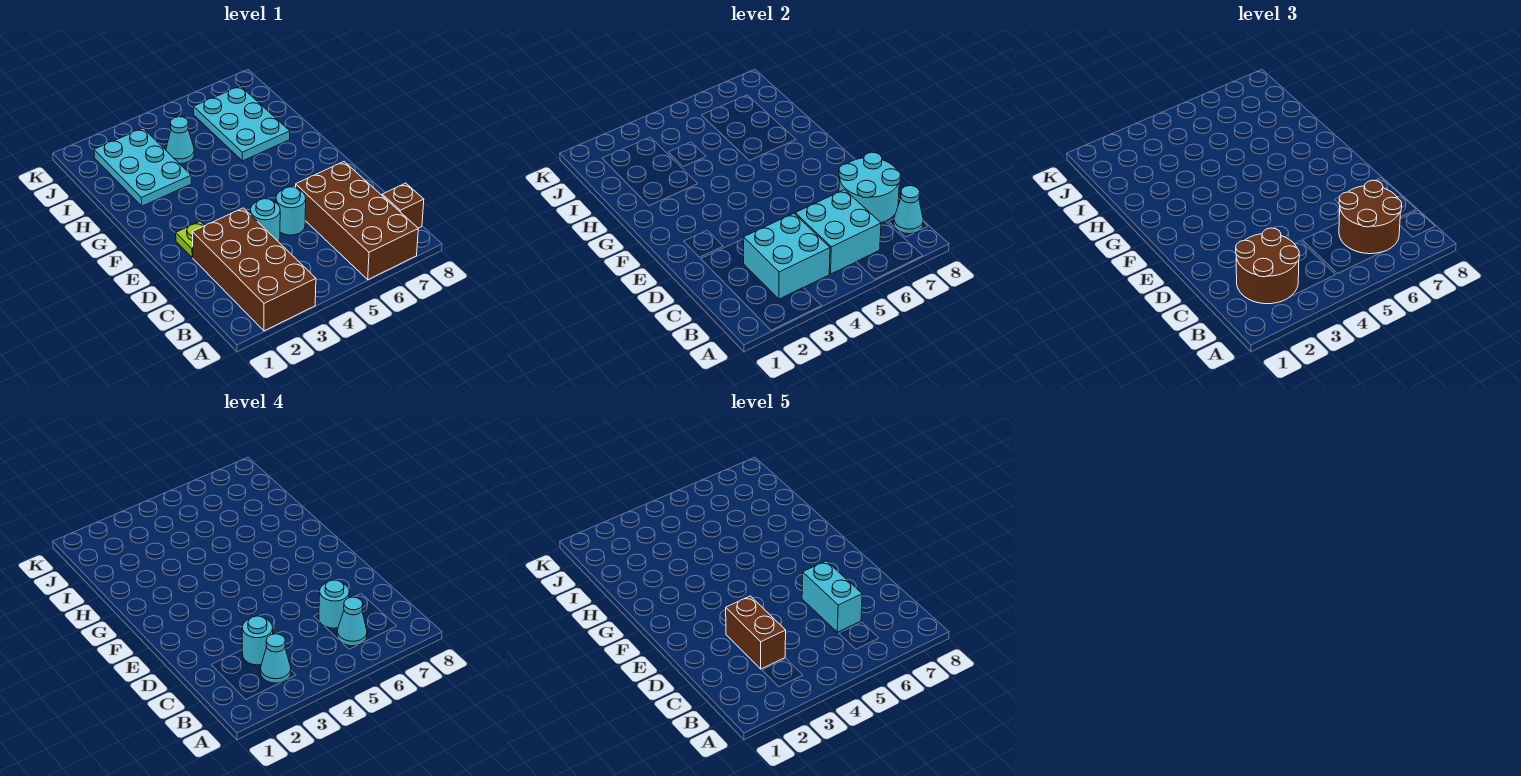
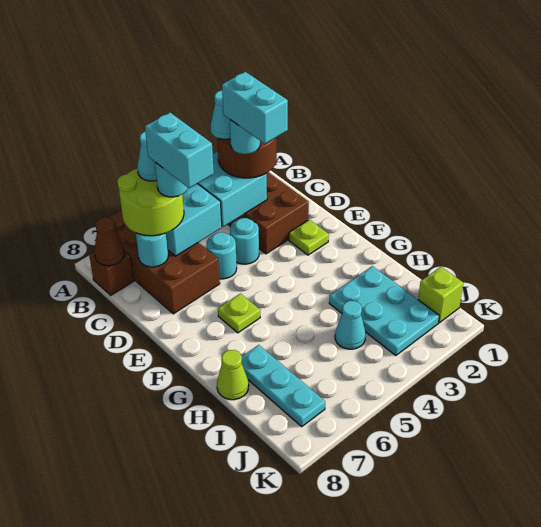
brown round brick B6:C7 level 3 -> lime round brick B6:C7 level 3
cyan cone B8 level 2 -> brown cone B8 level 2
brown brick C3:D3 level 5 -> cyan brick C3:D3 level 5
cyan round brick C7:D8 level 2 -> cyan round brick C7 level 2
none -> lime plate F6 level 1
cyan plate H6:J7 level 1 -> cyan plate H7:J7 level 1
none -> lime cone H8 level 1
none -> lime brick J1 level 1

